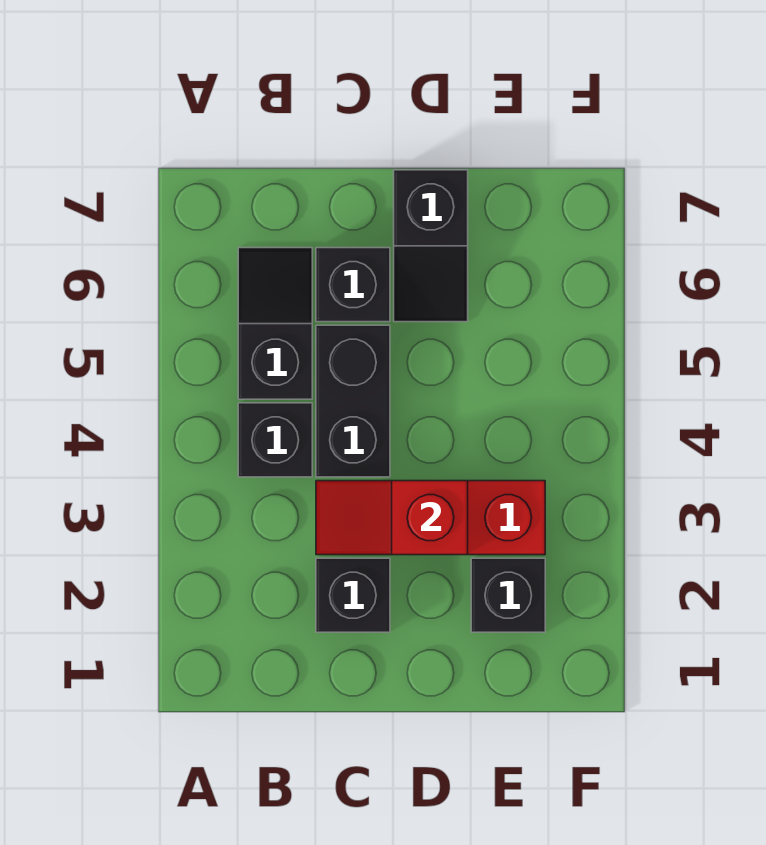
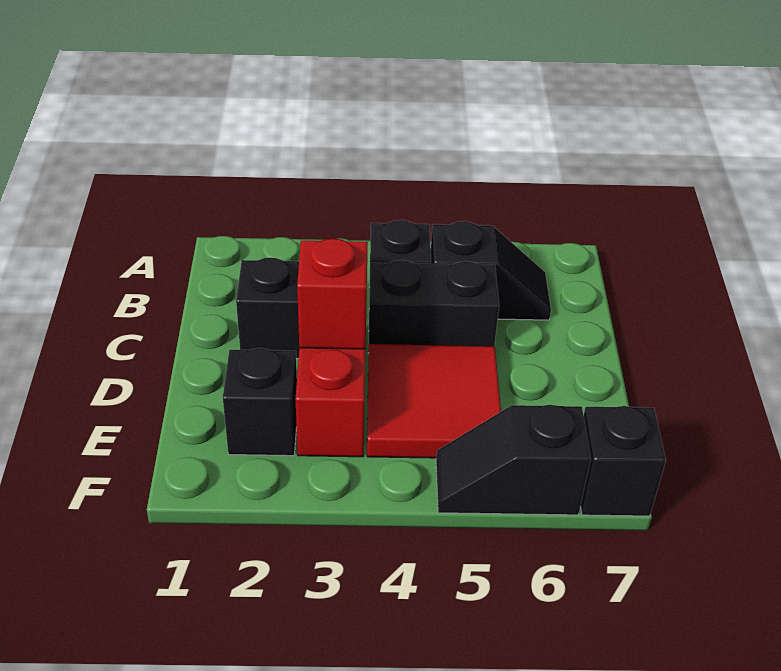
black brick C6 level 1 -> black brick F7 level 1
none -> red tile D4:E5 level 1
black slope D6:D7 level 1 top 7 -> black slope F5:F6 level 1 top 6

